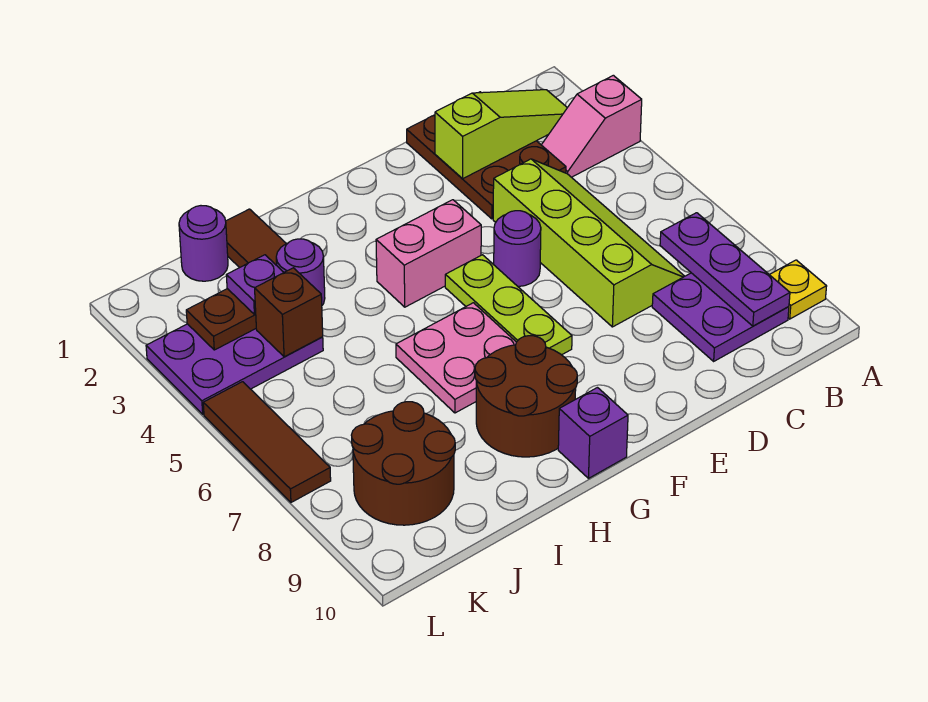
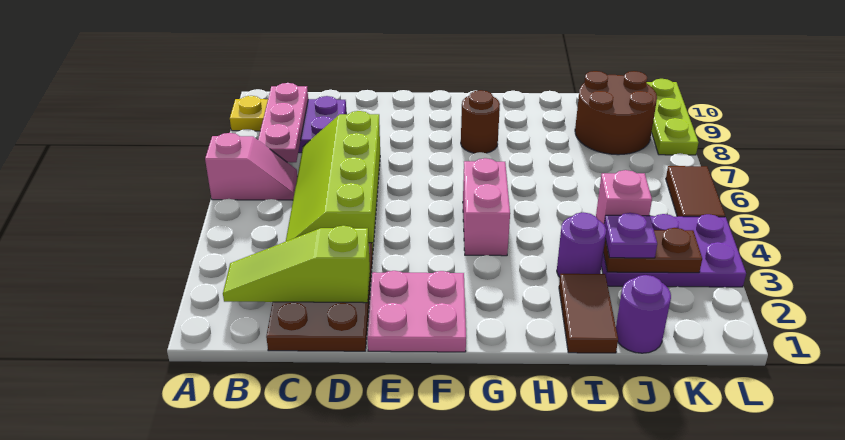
pink slope A3:B3 level 1 top A -> pink slope A6:B6 level 1 top A
purple plate B7:B9 level 2 -> pink plate B7:B9 level 2
purple round brick E5 level 1 -> none
pink brick F4:G4 level 1 -> pink brick G4:G5 level 1
lime plate F5:F7 level 1 -> lime plate L8:L10 level 1
pink plate G6:H7 level 1 -> pink plate E1:F2 level 1
brown round brick G8:H9 level 1 -> brown round brick G8 level 1
purple brick G10 level 1 -> none
brown brick J4 level 2 -> pink brick J4 level 2
brown tile L5:L7 level 1 -> brown tile L5:L6 level 1

